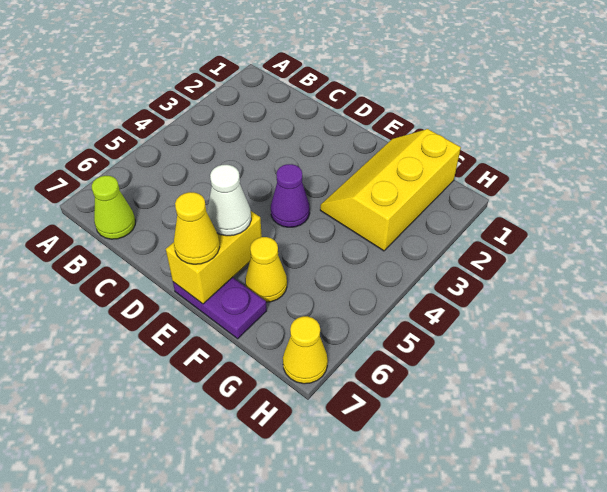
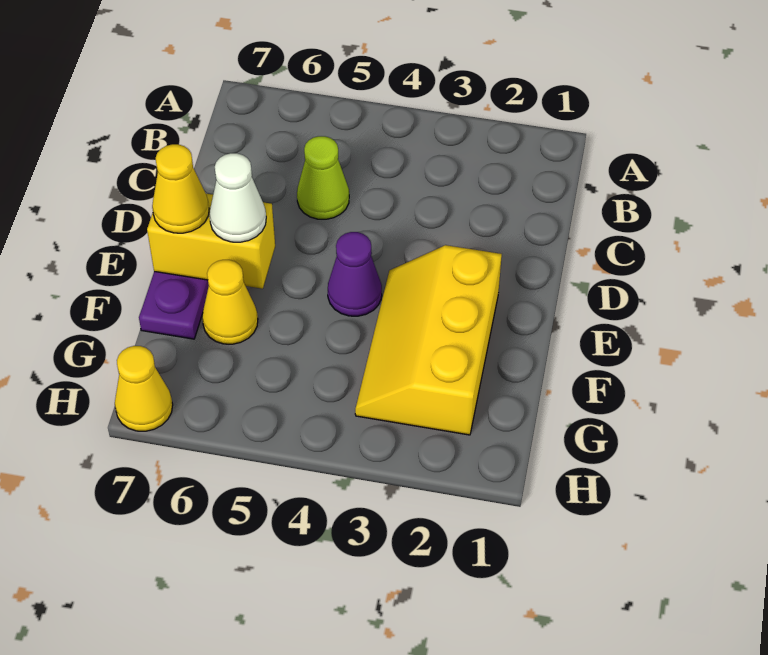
lime cone B7 level 1 -> lime cone C5 level 1
yellow slope F1:G3 level 1 top G -> yellow slope E2:G3 level 1 top 2

